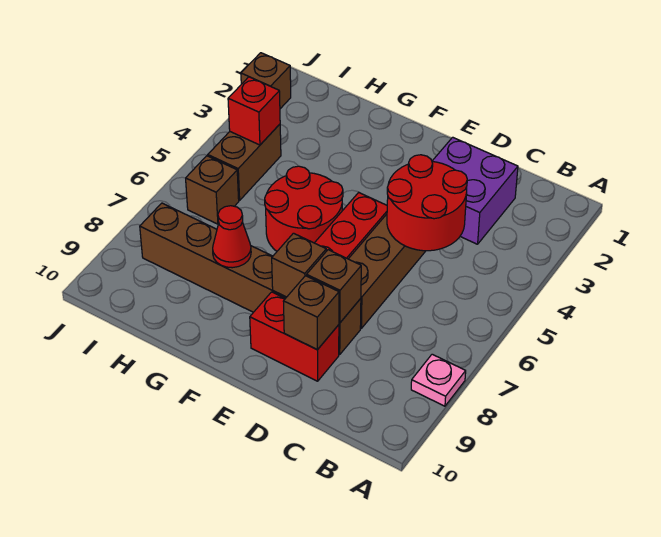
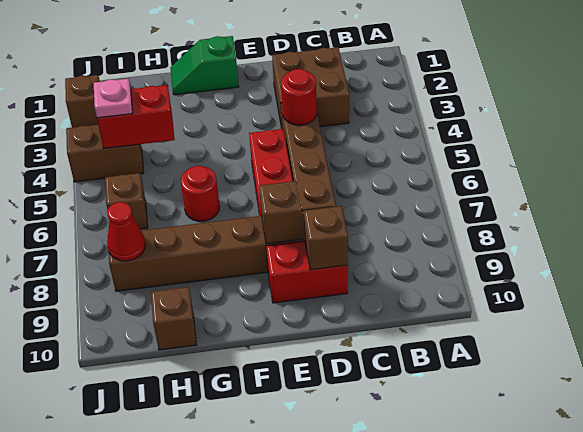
pink plate A8 level 1 -> pink plate I4 level 3
purple brick C2:D3 level 1 -> brown brick C2:D3 level 1
red round brick C4:D5 level 2 -> red round brick D4 level 2
brown brick D8 level 2 -> brown brick H10 level 1
none -> green slope F1:G1 level 1 top F
red round brick F5:G6 level 1 -> red round brick G6 level 1
red cone G8 level 2 -> red cone I8 level 2
brown brick I4:I5 level 1 -> brown brick I4:J4 level 1
red brick I4 level 2 -> red brick H4:I4 level 2

